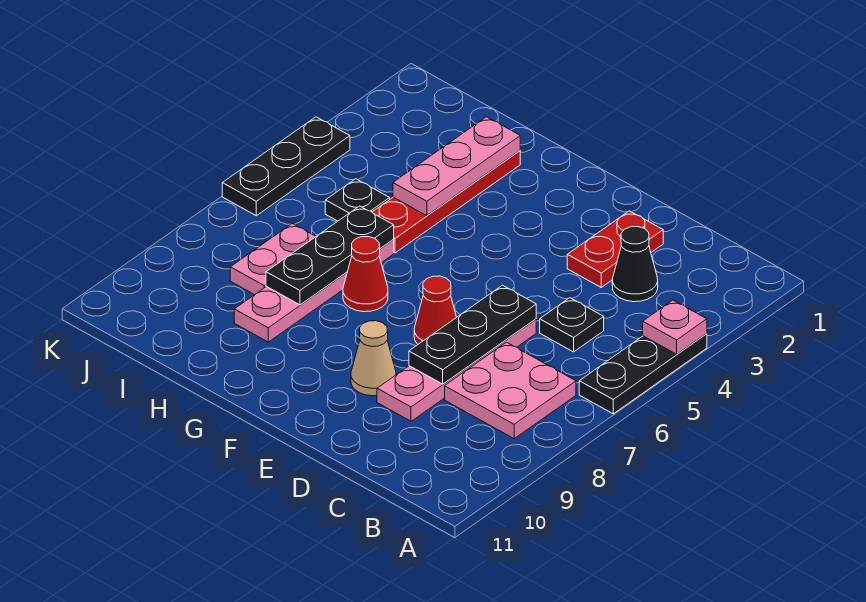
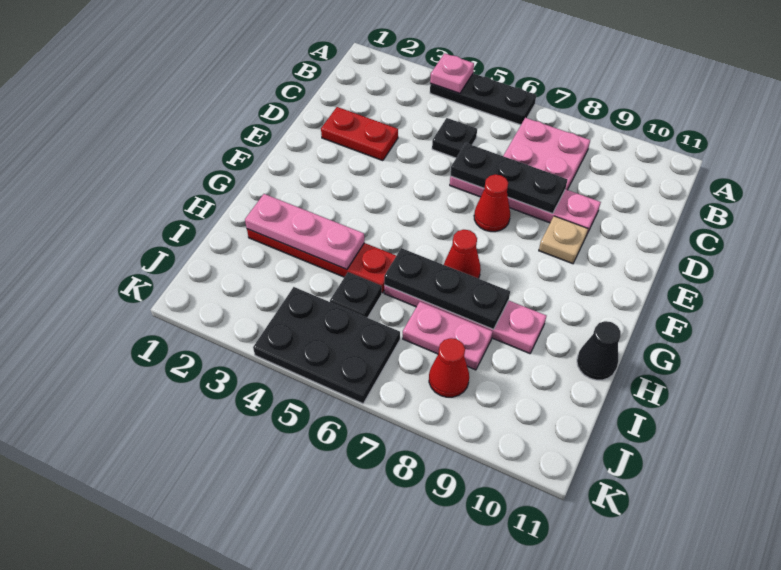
black cone C3 level 1 -> black cone H11 level 1
tan cone E9 level 1 -> tan plate E9 level 1
none -> red cone J8 level 1
black plate K4:K6 level 1 -> black plate J4:K6 level 1

